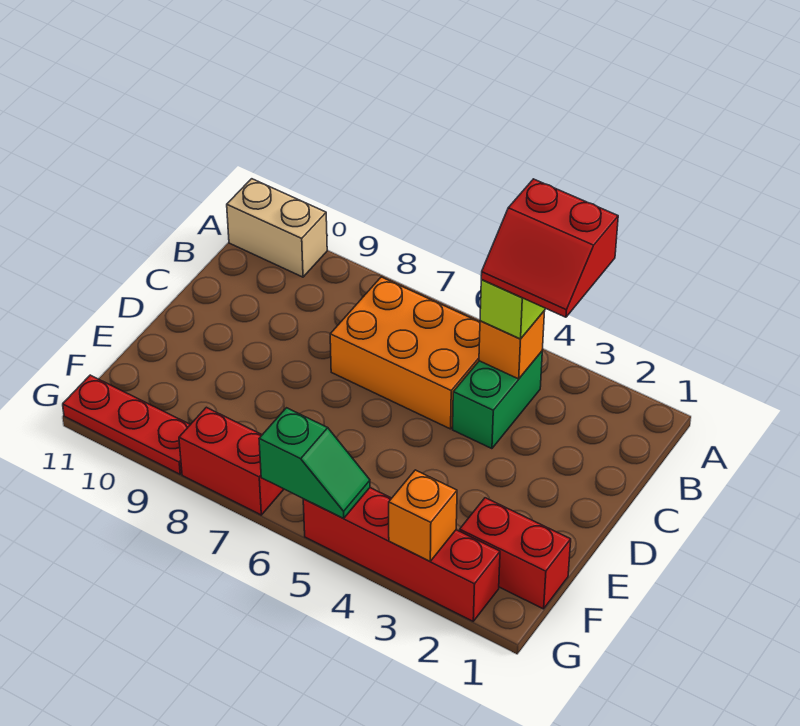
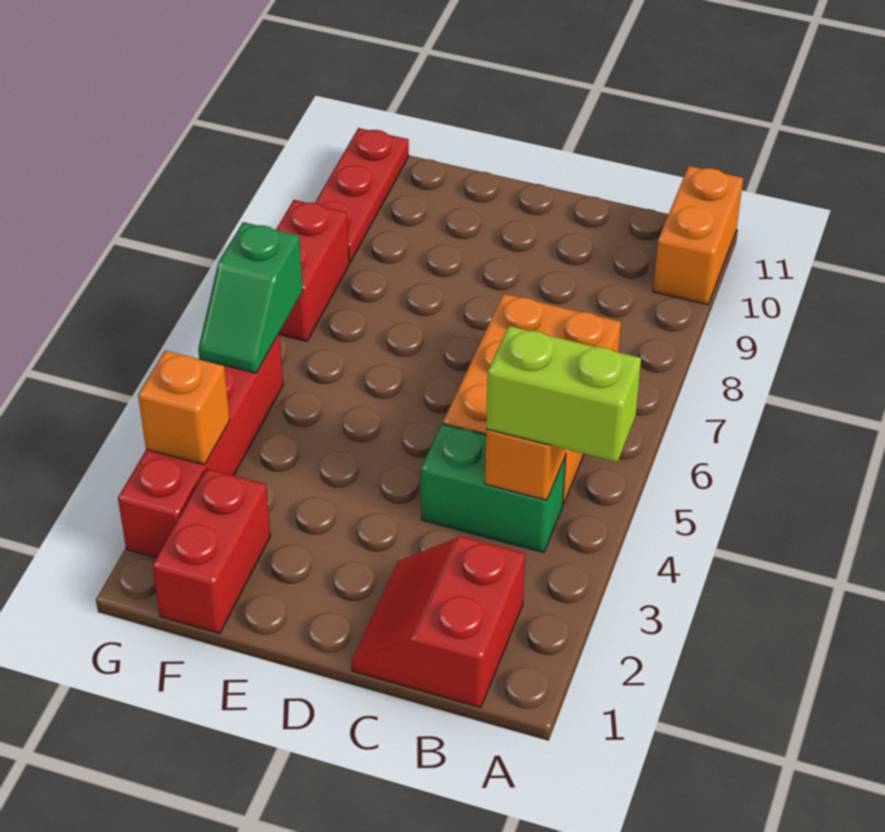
red slope A3:B4 level 4 top A -> red slope B1:C2 level 1 top B
tan brick A10:A11 level 1 -> orange brick A10:A11 level 1

